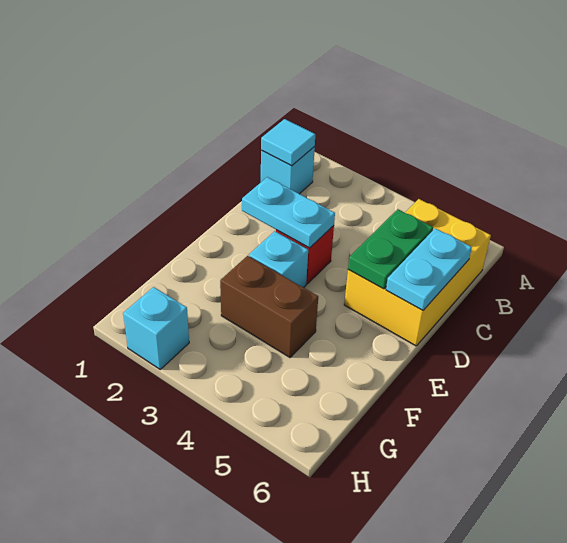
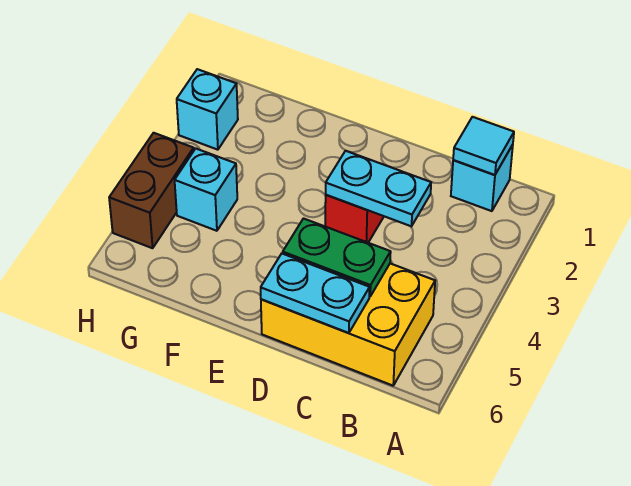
cyan plate D2:D3 level 2 -> cyan plate C3:D3 level 2
cyan brick E3 level 1 -> cyan brick G4 level 1
brown brick F3:F4 level 1 -> brown brick H4:H5 level 1

